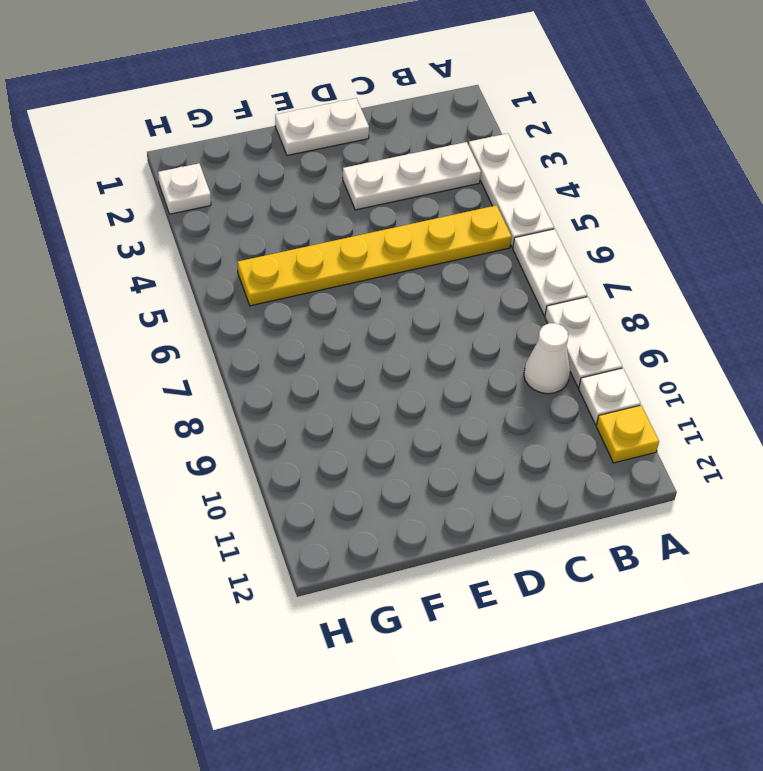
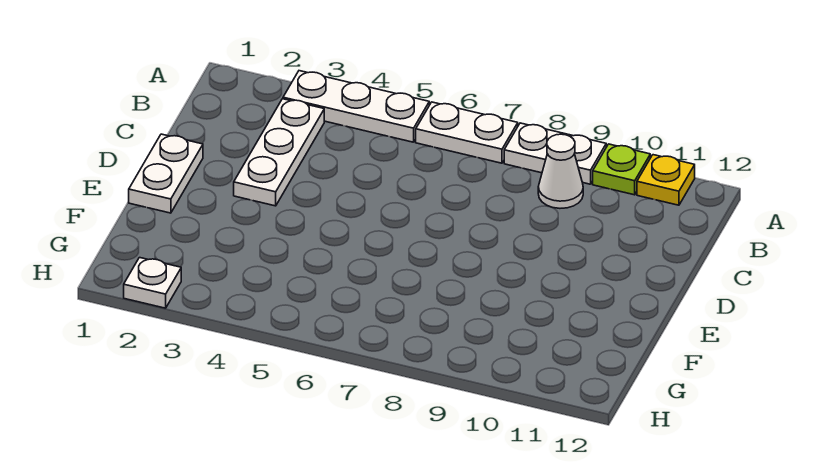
white plate A10 level 1 -> lime plate A10 level 1
yellow plate B5:G5 level 1 -> none

